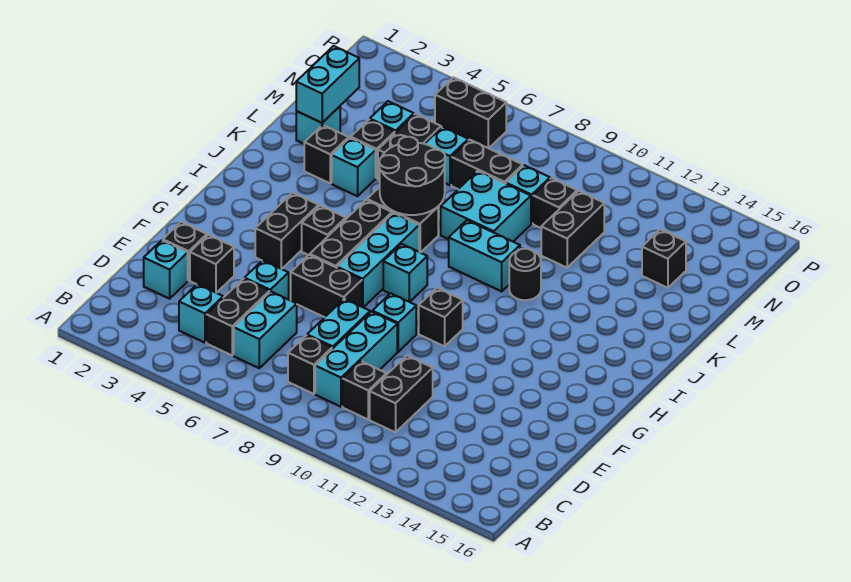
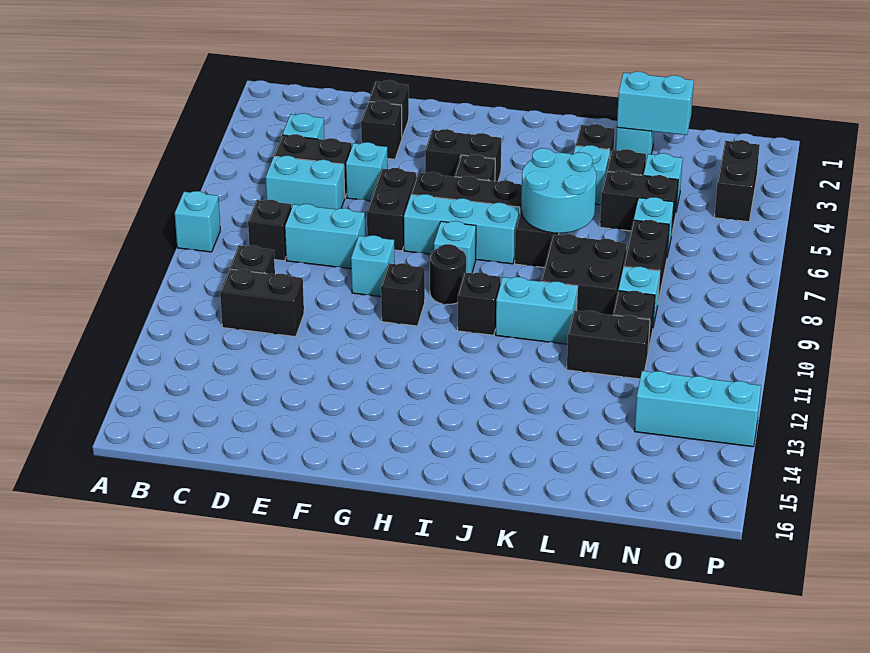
cyan brick C9:E9 level 1 -> cyan brick N13:P13 level 1
cyan brick D2 level 1 -> cyan brick A8 level 1
black round brick J6:K7 level 2 -> cyan round brick J6:K7 level 2
cyan brick J9:J10 level 1 -> cyan brick J10:K10 level 1
black round brick J11 level 1 -> black round brick H9 level 1
cyan brick K8:L9 level 1 -> black brick K8:L9 level 1
black brick M14 level 1 -> black brick I10 level 1
black brick O5:O6 level 1 -> black brick O3:O4 level 1

